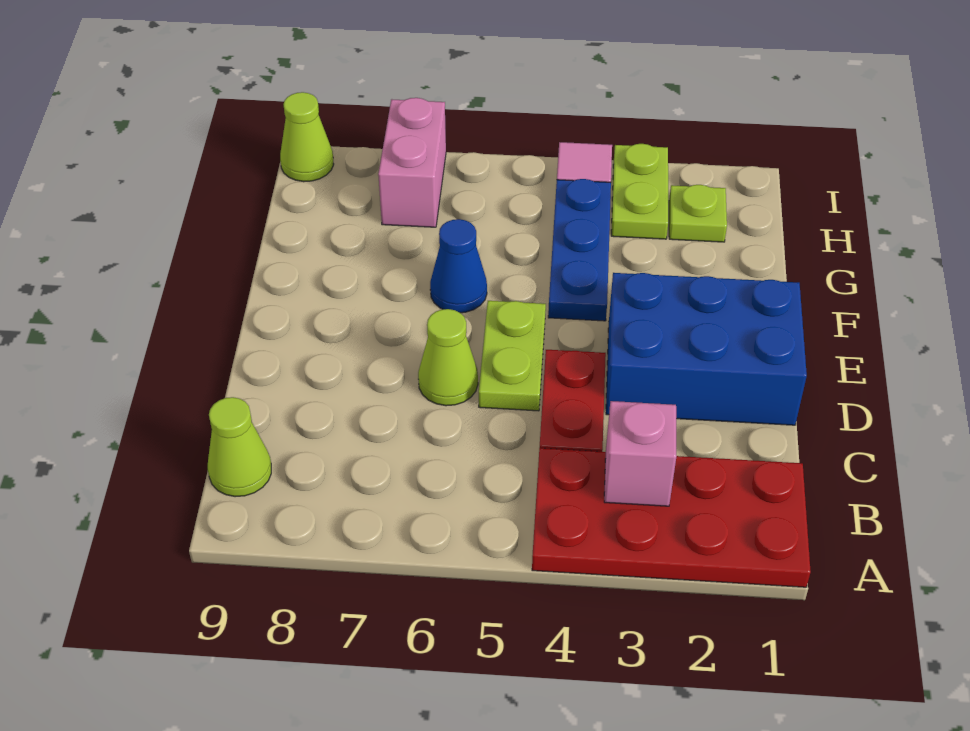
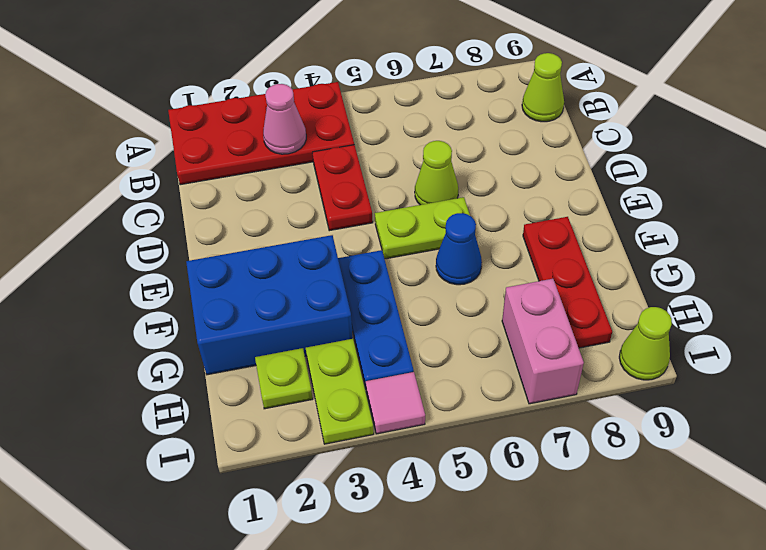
pink brick B3 level 2 -> pink cone B3 level 2
blue brick D1:E3 level 1 -> blue brick F1:G3 level 1
lime plate D5:E5 level 1 -> lime plate E5:E6 level 1
none -> red plate F8:H8 level 1

